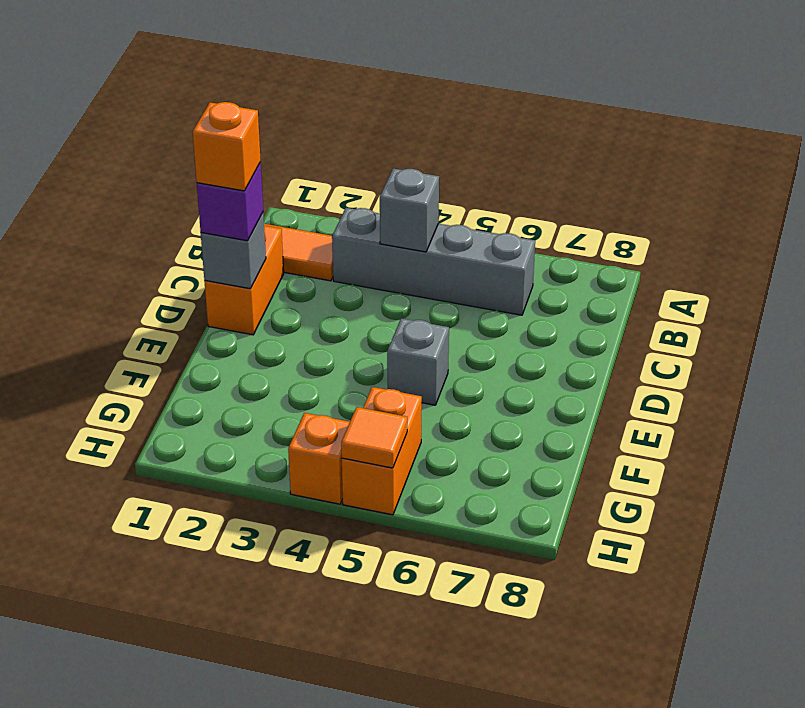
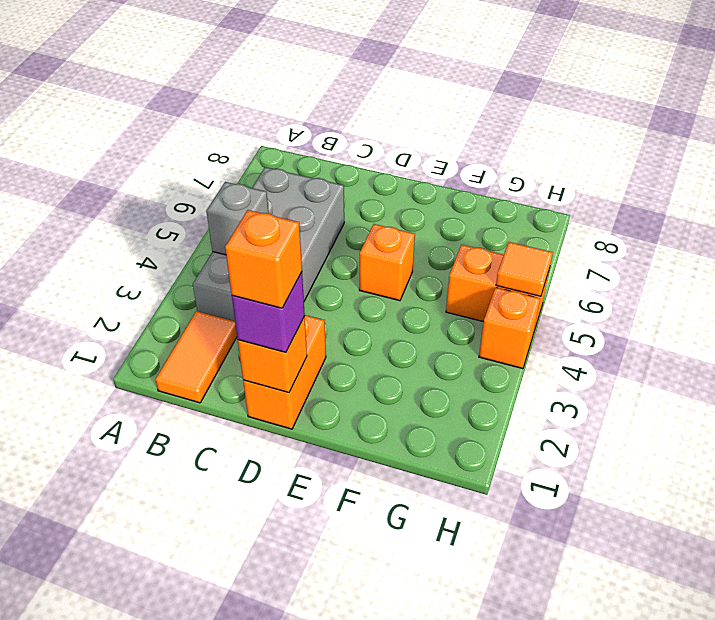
grey brick B3:B6 level 1 -> grey brick B3:C6 level 1
orange brick C1:D1 level 1 -> orange brick D1:D2 level 1
grey brick D1 level 2 -> orange brick D1 level 2
grey brick E5 level 1 -> orange brick E5 level 1

